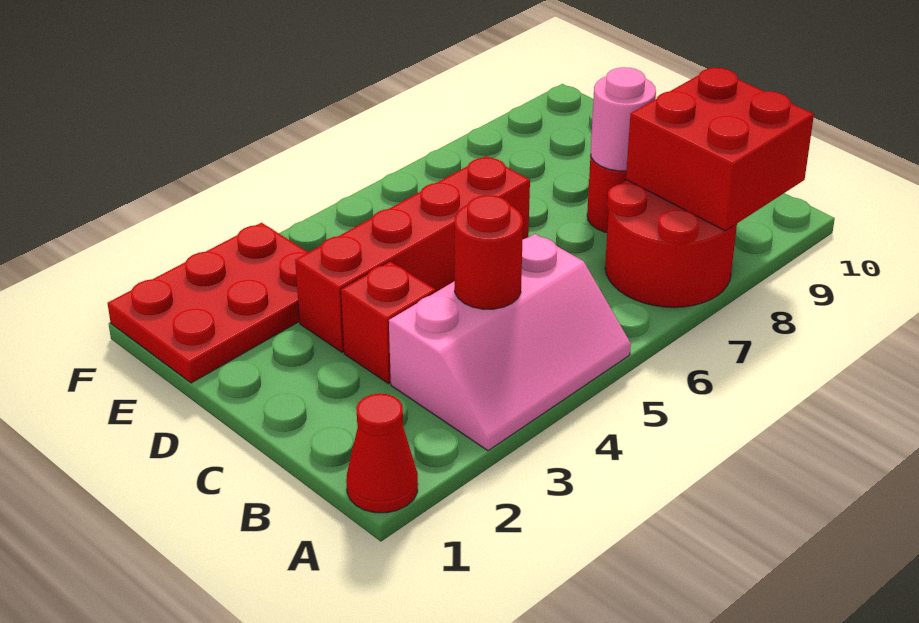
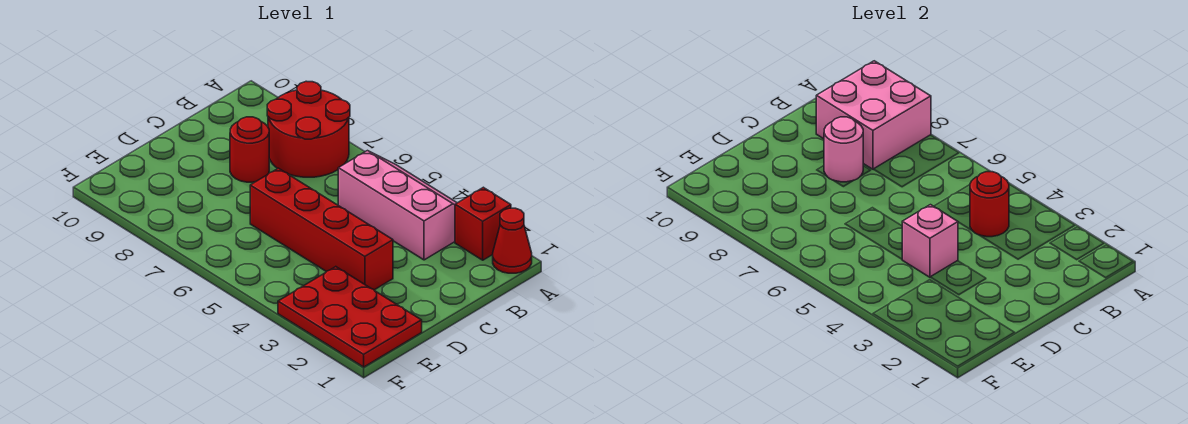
red brick A8:B9 level 2 -> pink brick A8:B9 level 2
red brick C3 level 1 -> red brick A2 level 1
none -> pink brick D4 level 2

